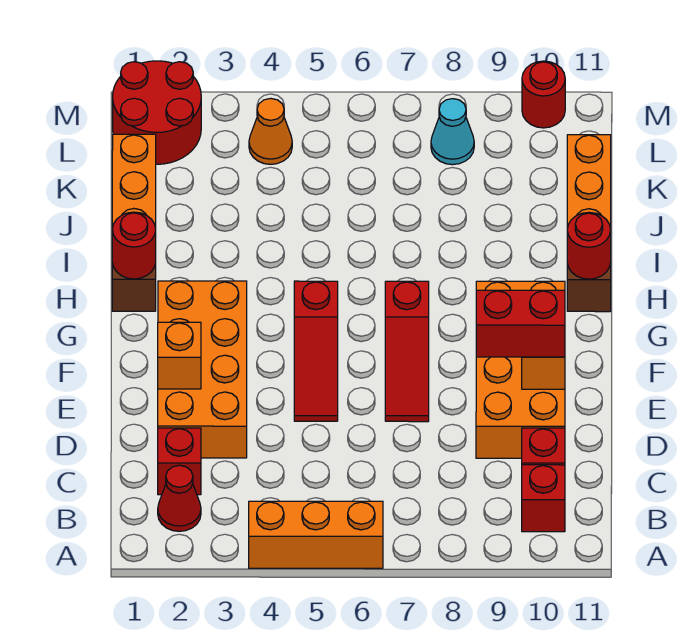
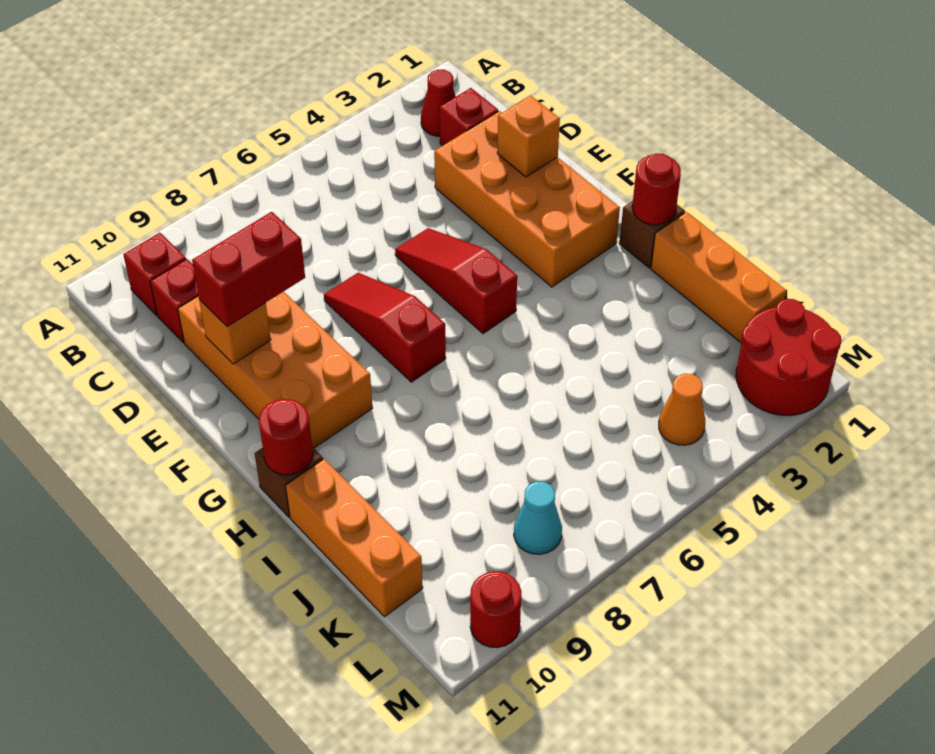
orange brick A4:A6 level 1 -> none

